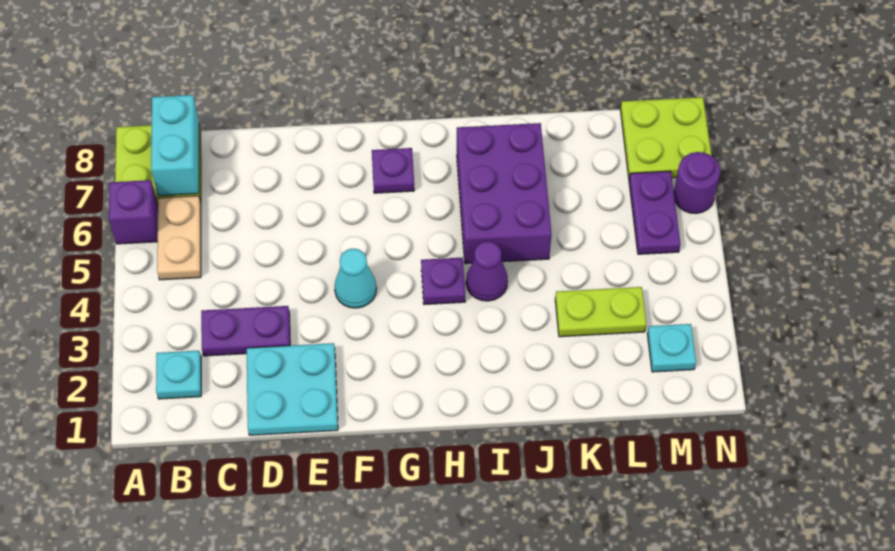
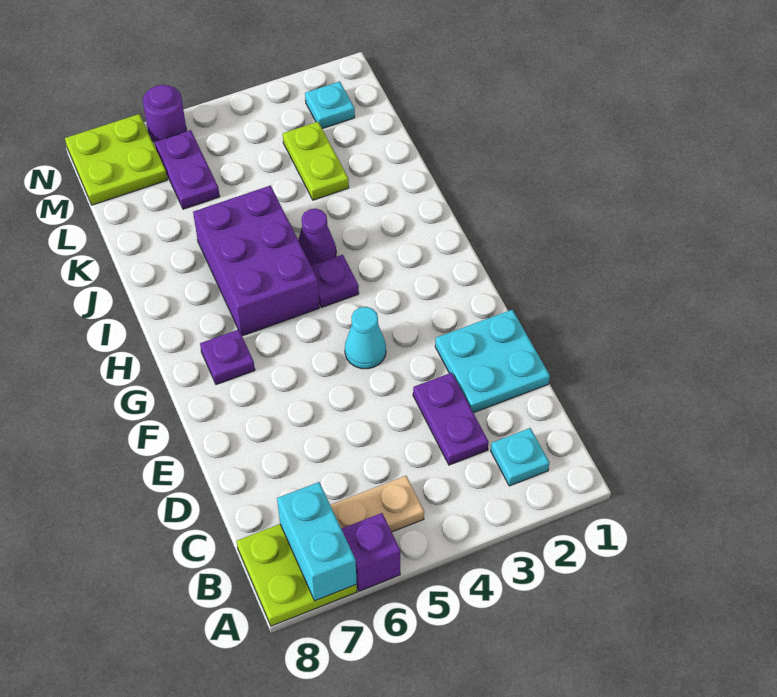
cyan brick B7:B8 level 2 -> cyan brick A7:B7 level 2
purple brick I5:J7 level 1 -> purple brick H5:J6 level 1
purple plate M5:M6 level 1 -> purple plate L6:M6 level 1

